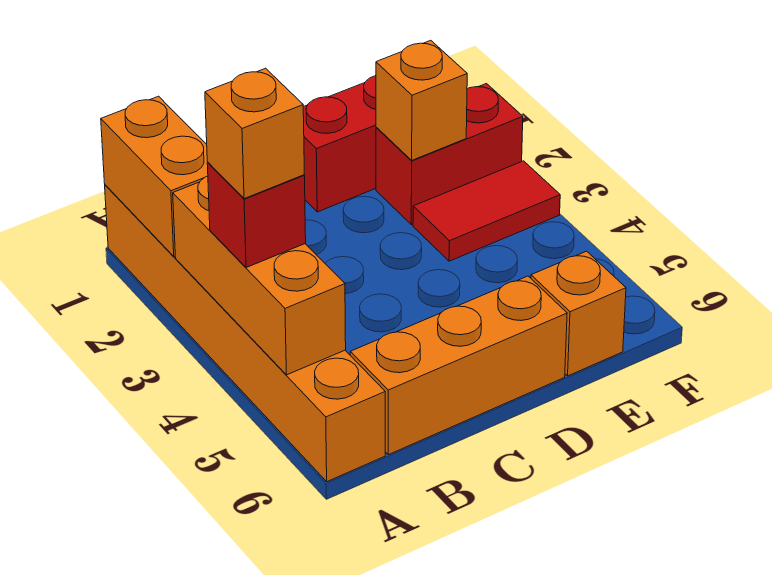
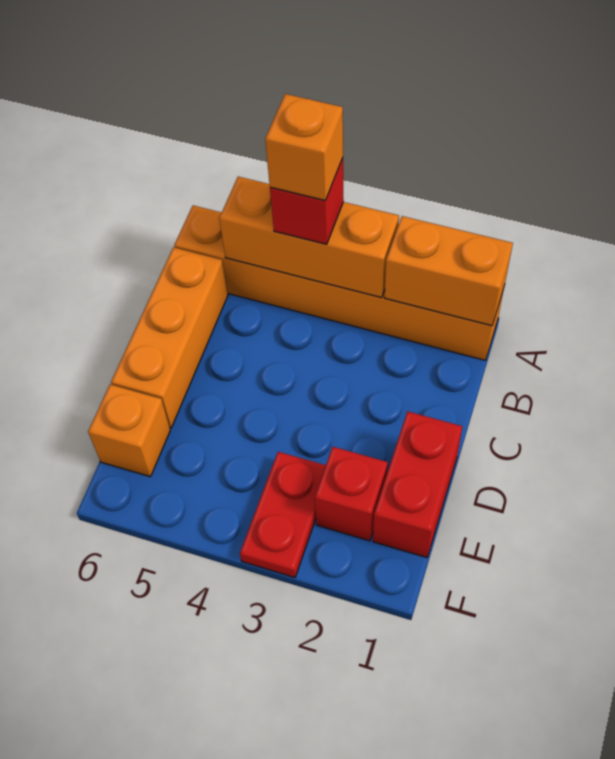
red brick E2:F2 level 1 -> red brick E2 level 1
orange brick E2 level 2 -> none
red tile E3:F3 level 1 -> red plate E3:F3 level 1

